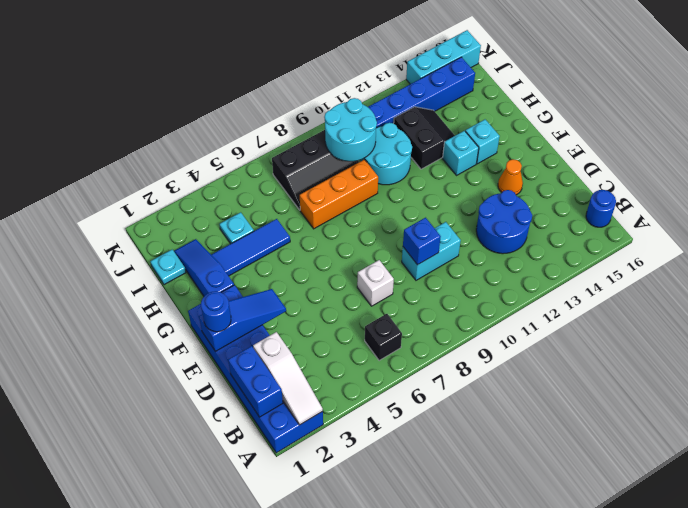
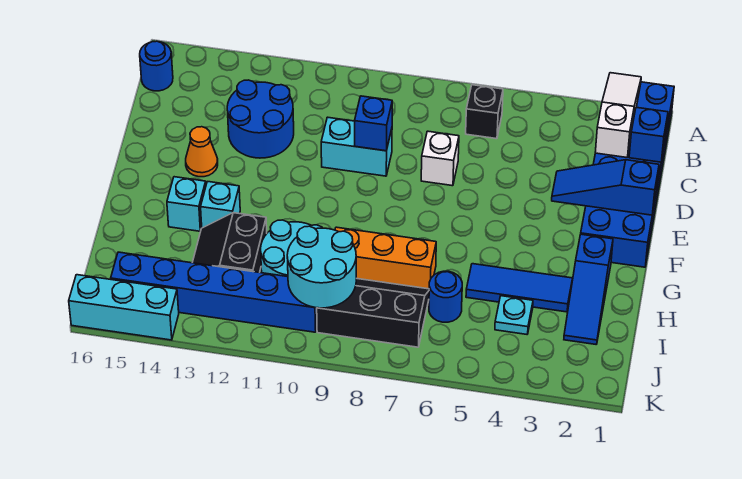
blue brick B1:C1 level 2 -> blue brick C1 level 2
blue round brick E1 level 3 -> blue round brick I6 level 1
cyan plate I1 level 1 -> none

